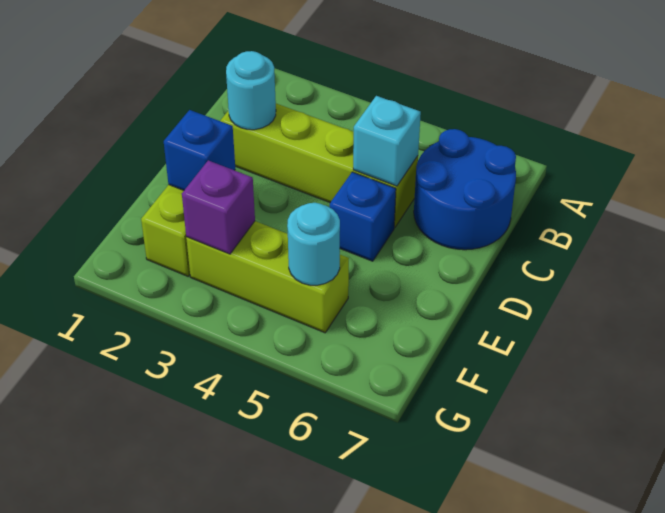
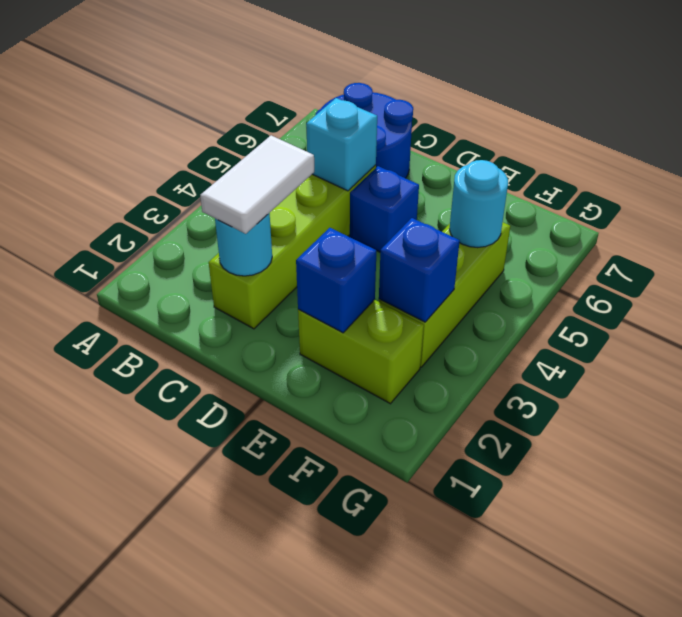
none -> white tile C2:C3 level 3
purple brick F3 level 2 -> blue brick F3 level 2

